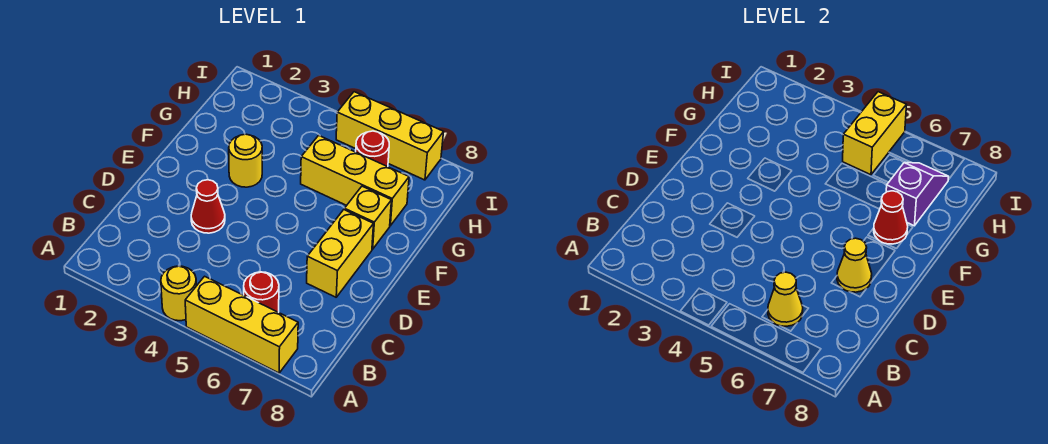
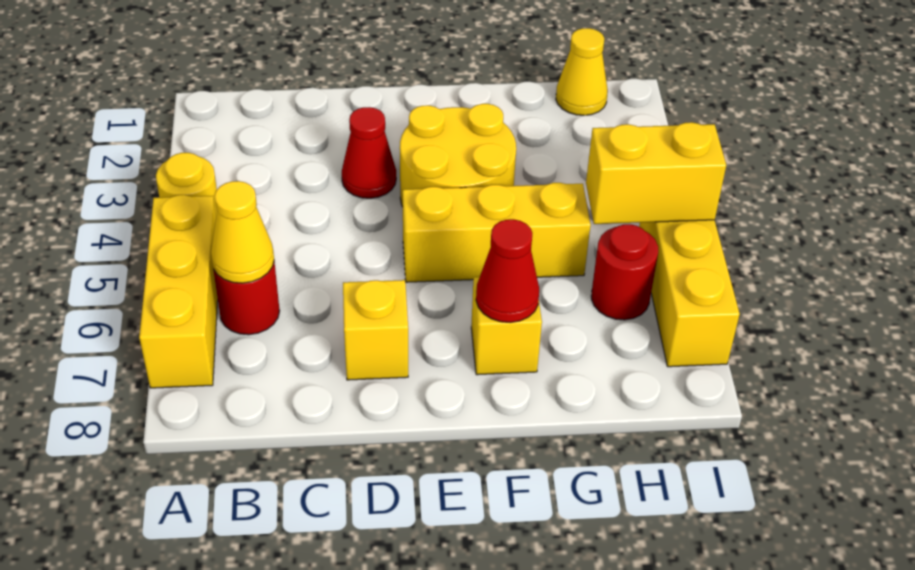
yellow brick D7:E7 level 1 -> yellow brick D7 level 1
yellow cone D7 level 2 -> yellow cone H1 level 1
yellow round brick F3 level 1 -> yellow round brick E3:F4 level 1
yellow brick G5:G7 level 1 -> yellow brick E5:G5 level 1
purple slope G7:H7 level 2 top G -> none

